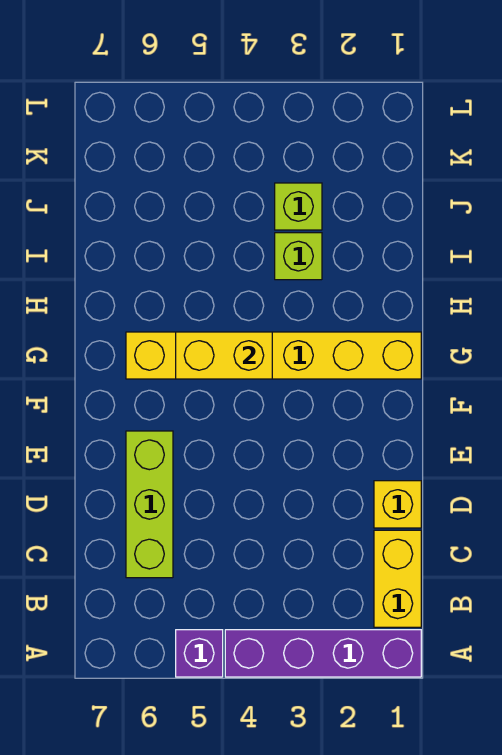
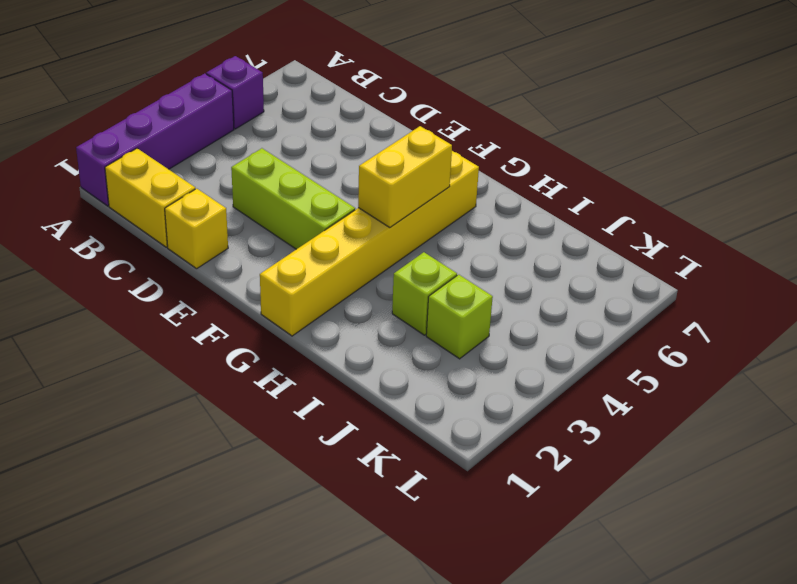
lime brick C6:E6 level 1 -> lime brick D3:F3 level 1

